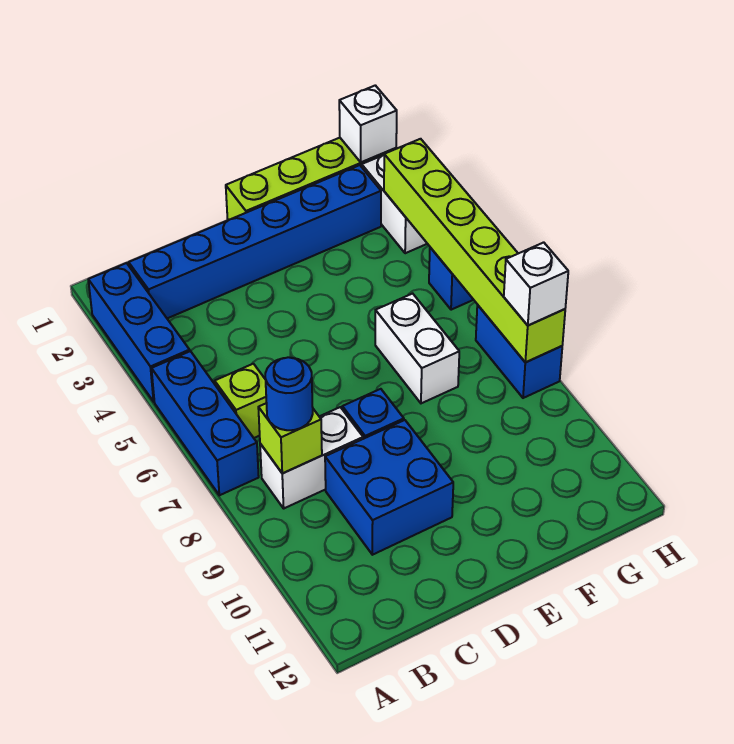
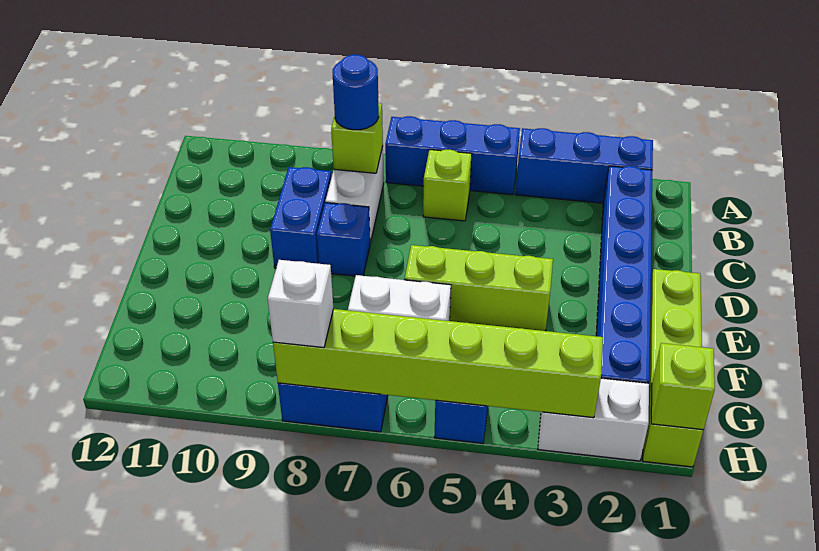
blue brick C9:D10 level 1 -> blue brick C9:D9 level 1
none -> lime brick E4:E6 level 1
white brick H1 level 2 -> lime brick H1 level 2

